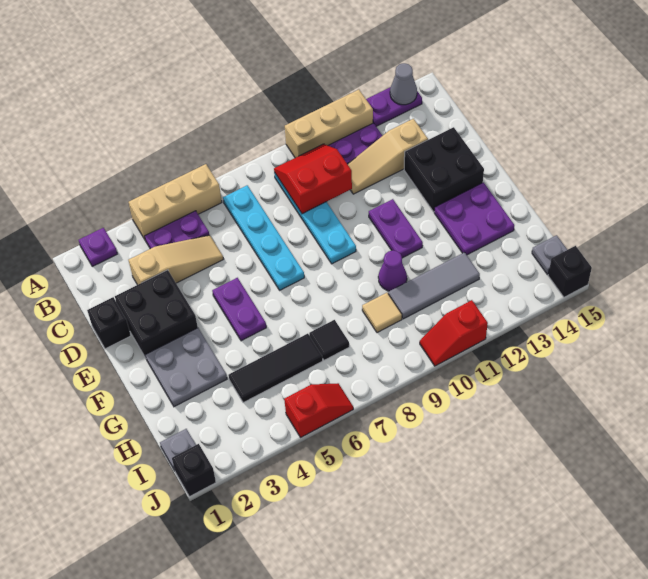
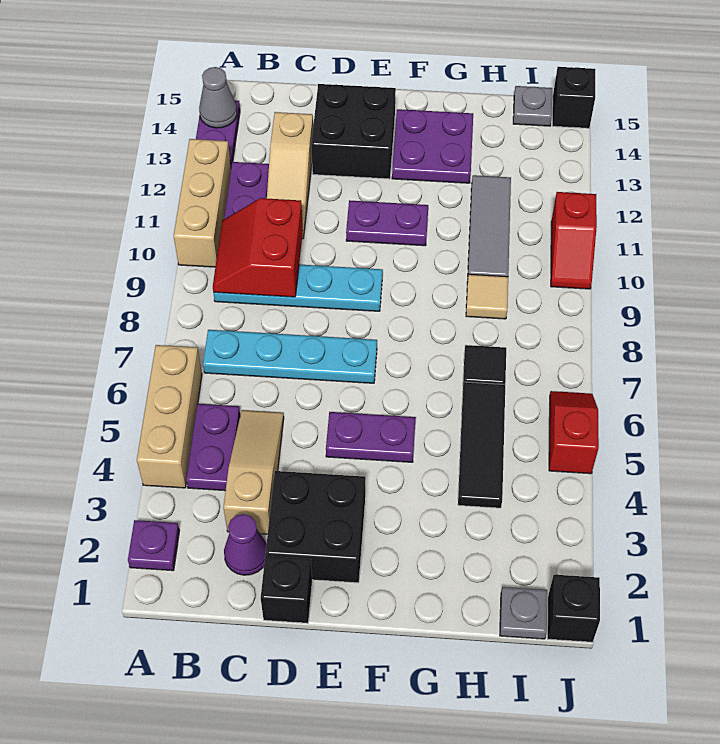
grey plate F2:G3 level 1 -> none
purple cone G10 level 1 -> purple cone C2 level 1

